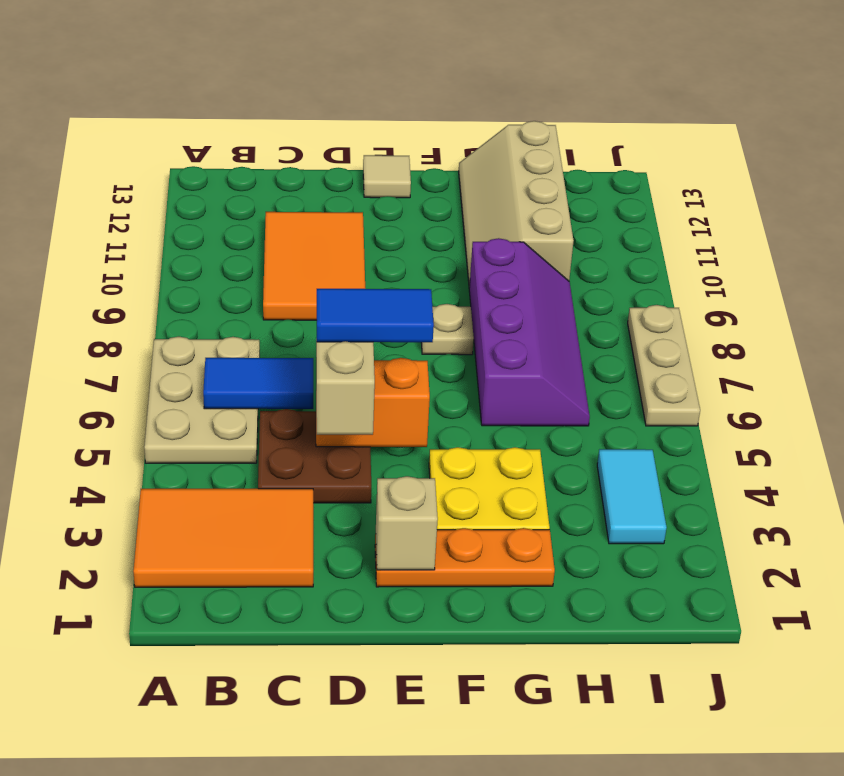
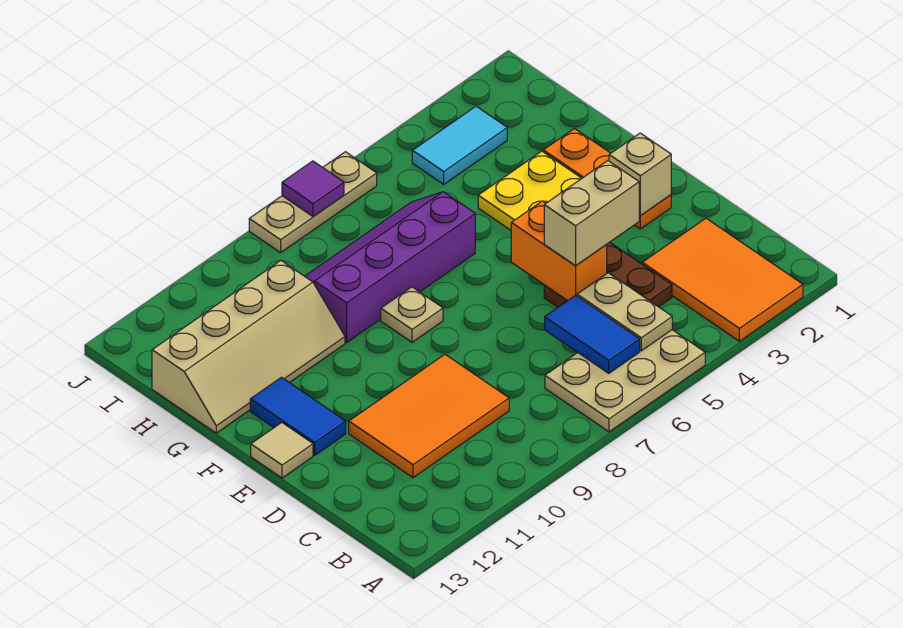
none -> tan plate B5:C5 level 2
blue tile D5:E5 level 4 -> blue tile E12:F12 level 1
none -> purple tile J7 level 2

